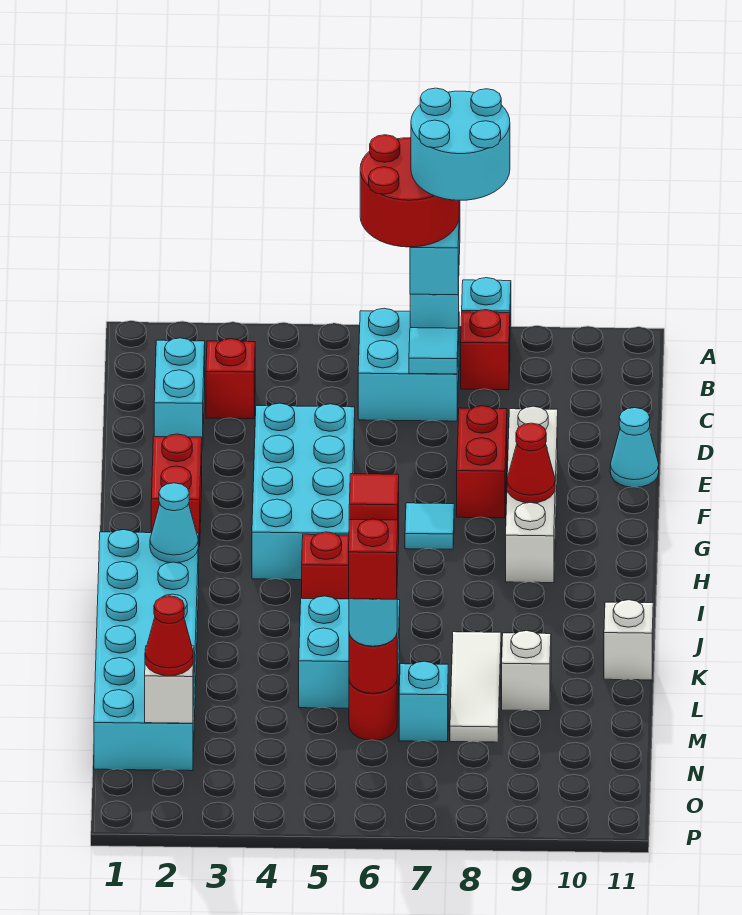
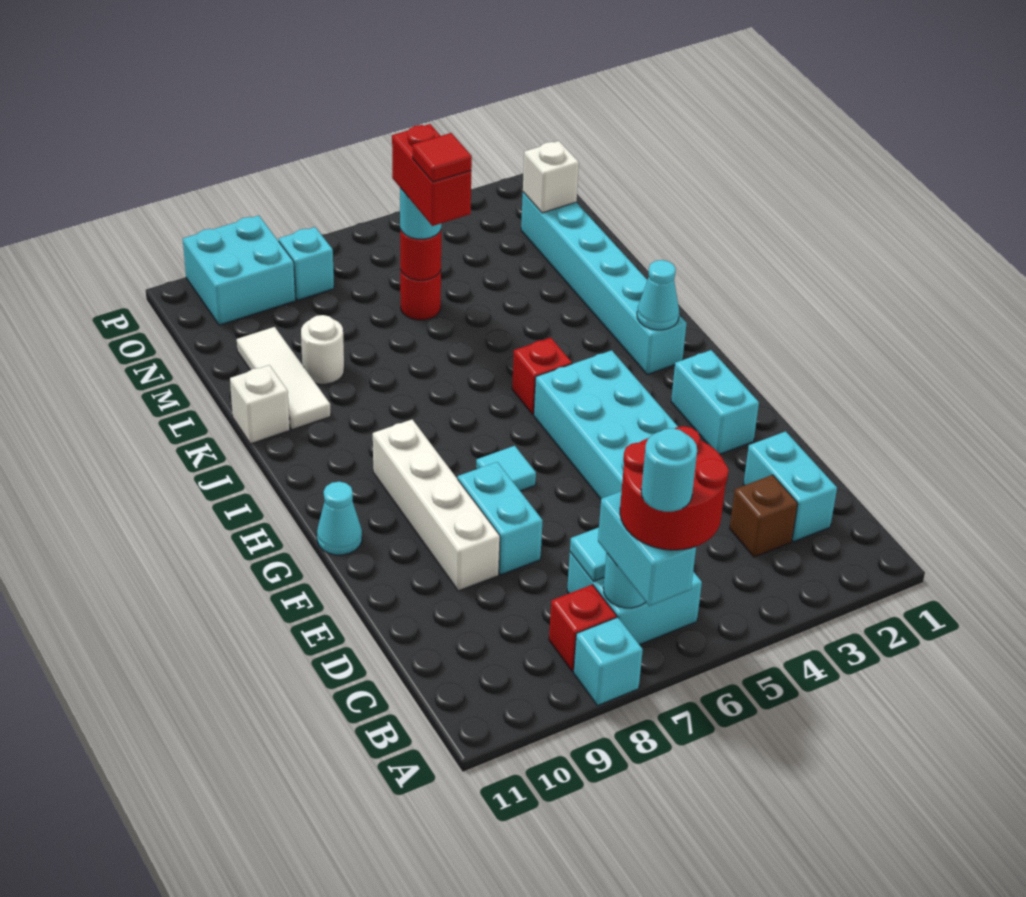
cyan round brick A7:B8 level 5 -> cyan round brick A7 level 5
red brick C3 level 1 -> brown brick C3 level 1
red brick E8:F8 level 1 -> cyan brick E8:F8 level 1
cyan cone E11 level 1 -> cyan cone G11 level 1
red brick F2:G2 level 1 -> cyan brick F2:G2 level 1
red cone G9 level 2 -> none
cyan brick I1:N2 level 1 -> cyan brick I2:N2 level 1
cyan brick K5:L6 level 1 -> cyan brick O9:P10 level 1
white tile K8:M8 level 1 -> white tile K10:M10 level 1
white brick L9 level 1 -> white round brick L9 level 1
cyan brick M7 level 1 -> cyan brick O8 level 1
red cone N2 level 3 -> none

